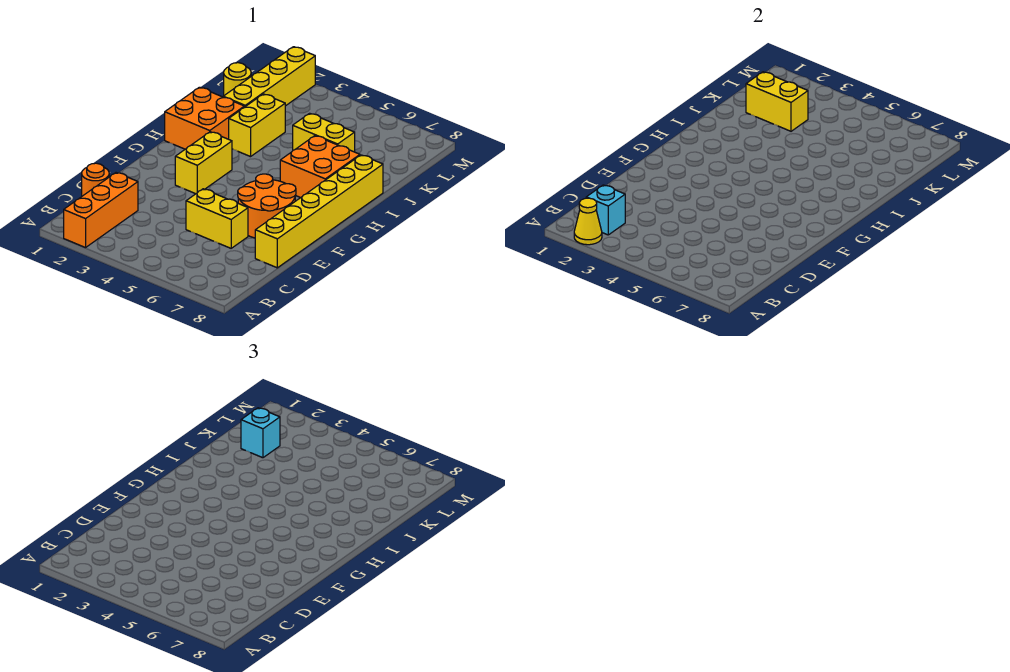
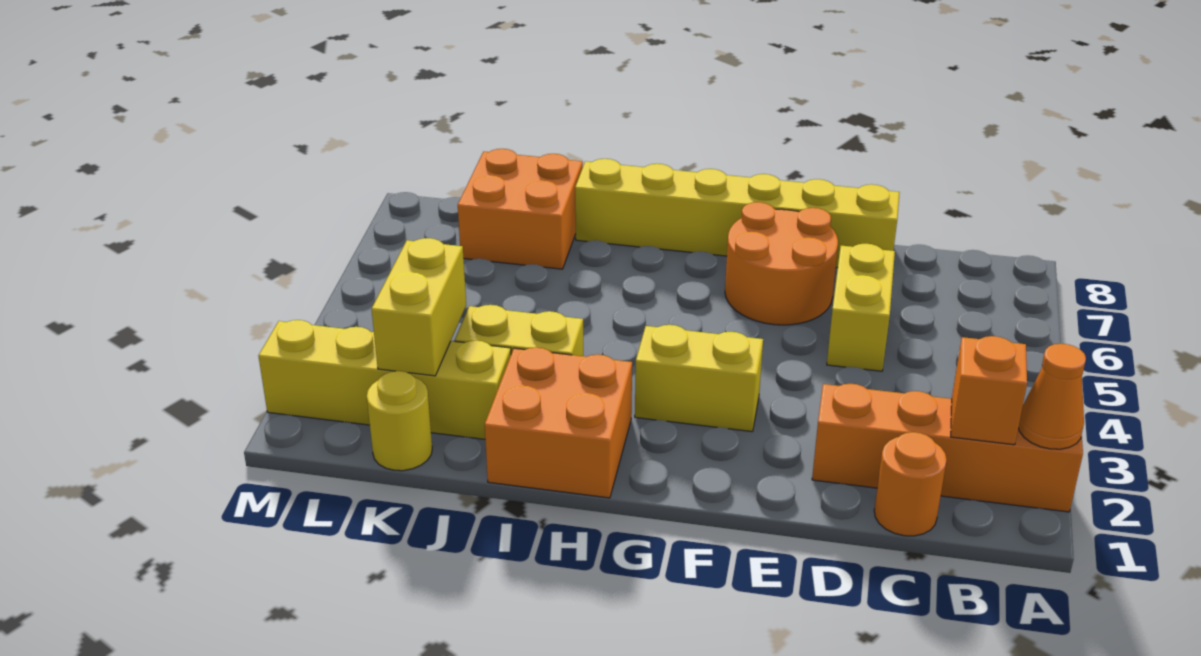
orange brick A2:C2 level 1 -> orange brick A2:D2 level 1
yellow cone A2 level 2 -> orange cone A2 level 2
cyan brick B2 level 2 -> orange brick B2 level 2
orange brick H6:I7 level 1 -> orange brick J7:K8 level 1
yellow brick J5:J6 level 1 -> none
cyan brick K2 level 3 -> none

